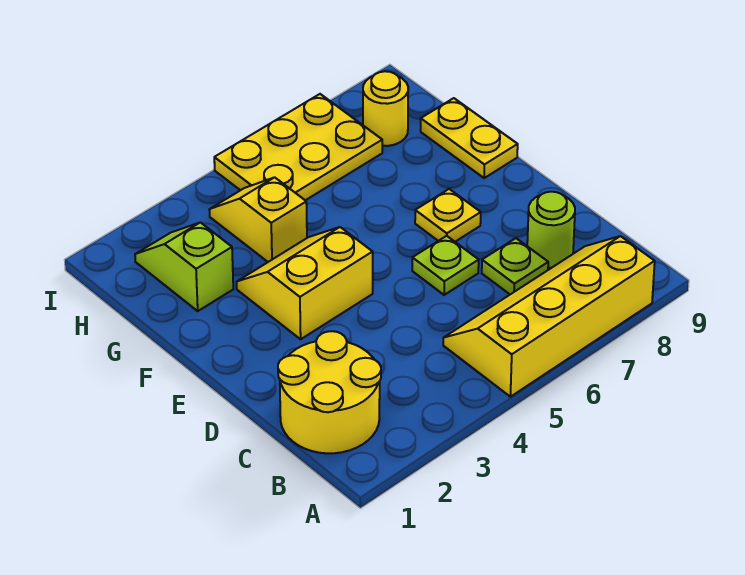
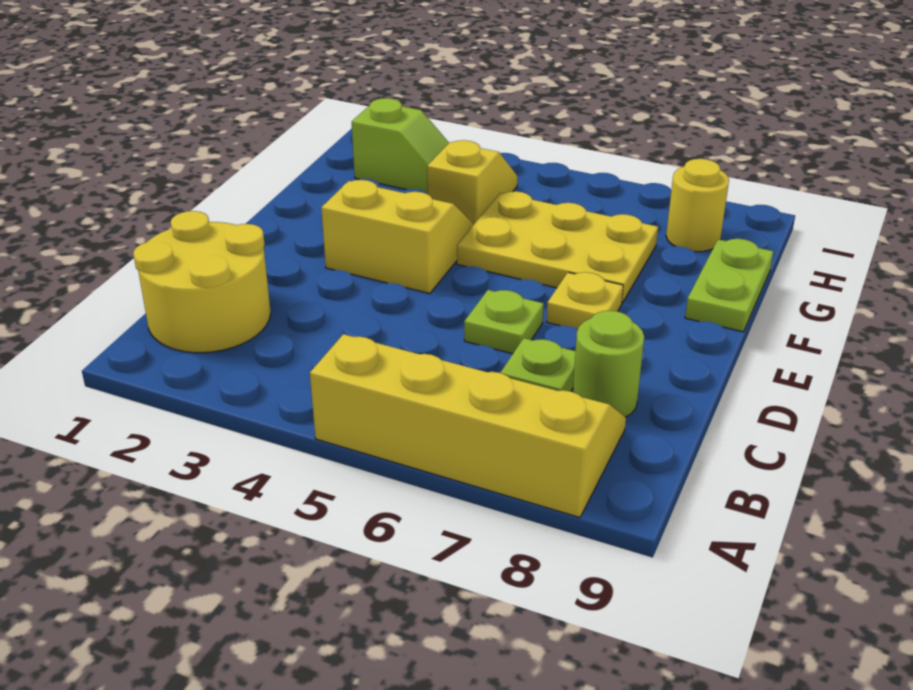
yellow plate F9:G9 level 1 -> lime plate F9:G9 level 1
lime slope G2:H2 level 1 top G -> lime slope H2:H3 level 1 top 2
yellow plate H5:I7 level 1 -> yellow plate F5:G7 level 1

